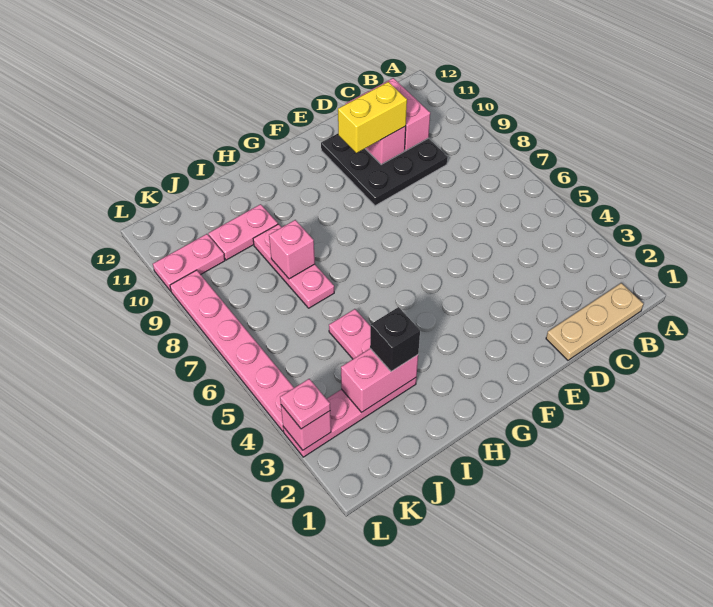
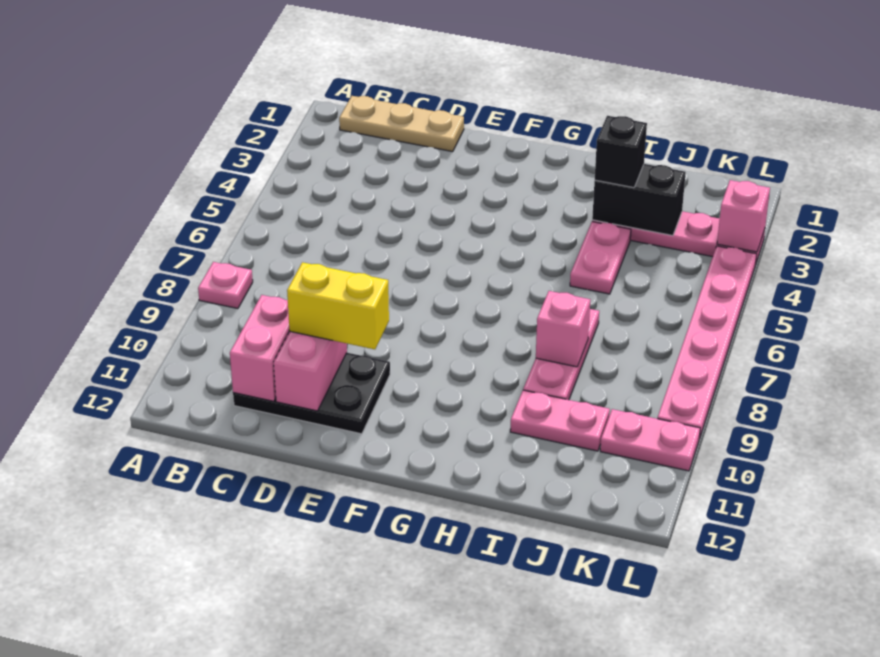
black plate C9:E11 level 1 -> black plate C10:E11 level 1
pink brick I3:J3 level 2 -> black brick I3:J3 level 2
pink plate L3 level 3 -> pink plate A8 level 1

